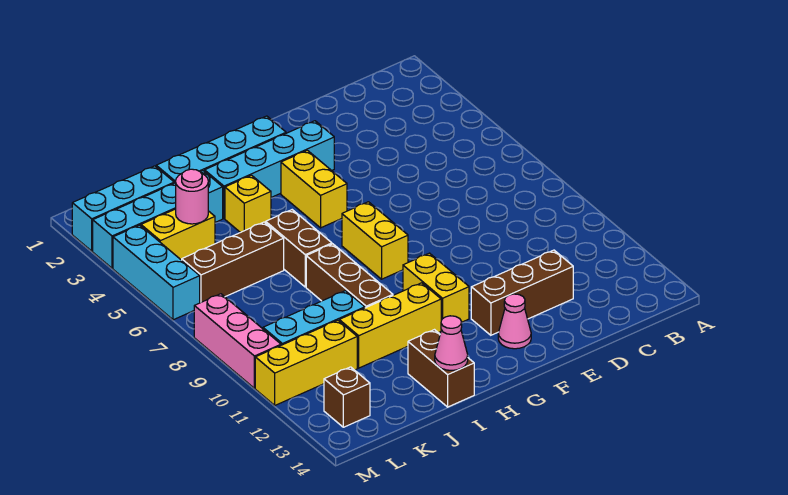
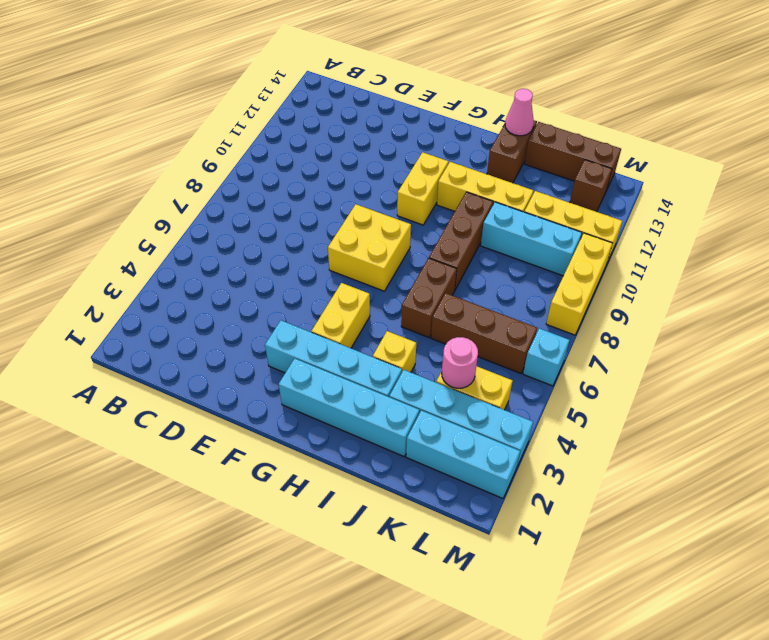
brown brick D12:F12 level 1 -> brown brick J14:L14 level 1
pink cone F13 level 1 -> none
yellow brick G7:G8 level 1 -> yellow brick F7:G8 level 1
cyan brick M4:M6 level 1 -> cyan brick M6 level 1
pink brick M8:M10 level 1 -> yellow brick M8:M10 level 1

